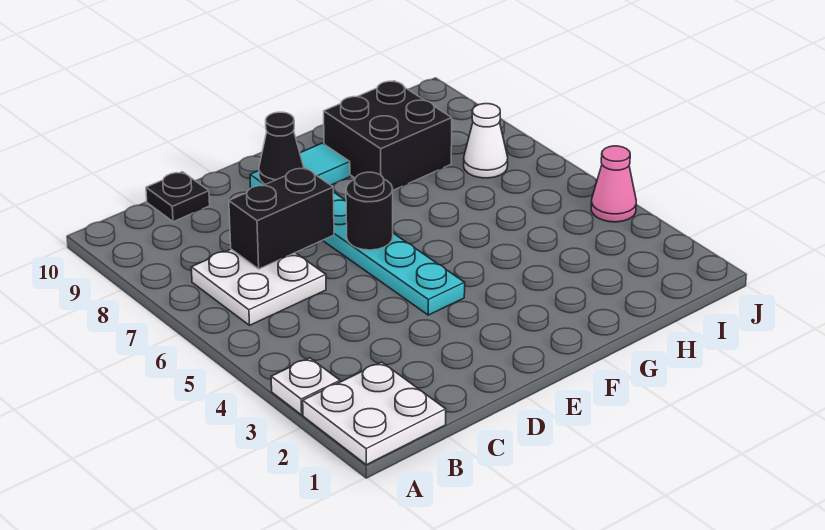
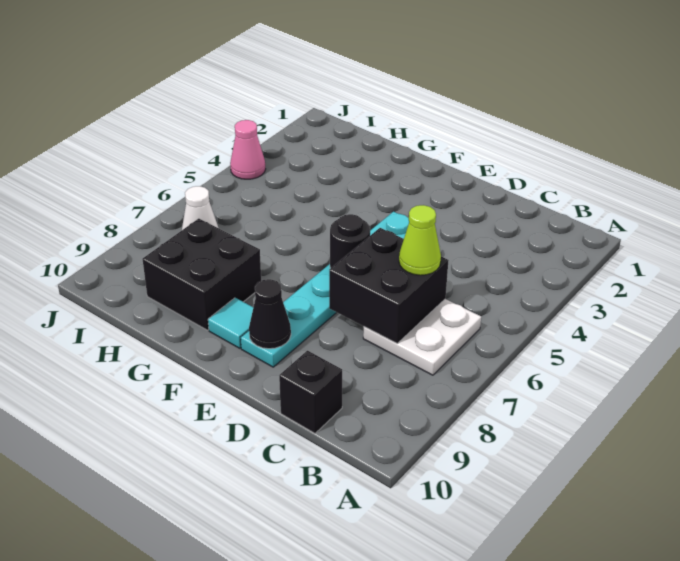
white plate A1:B2 level 1 -> none
white plate A3 level 1 -> none
none -> lime cone C6 level 3
black brick C7:D7 level 2 -> black brick C6:D7 level 2
black plate C10 level 1 -> black brick C10 level 1

